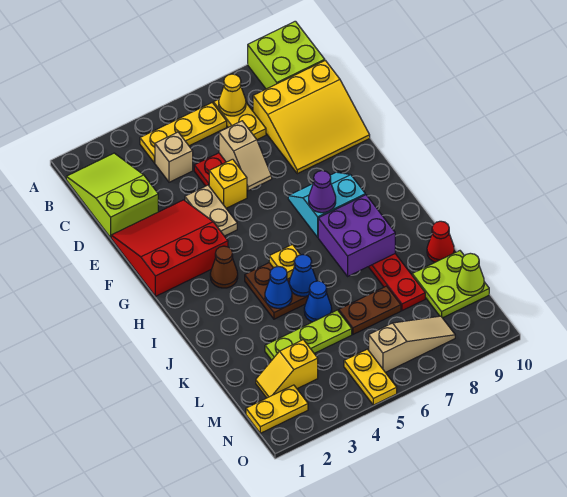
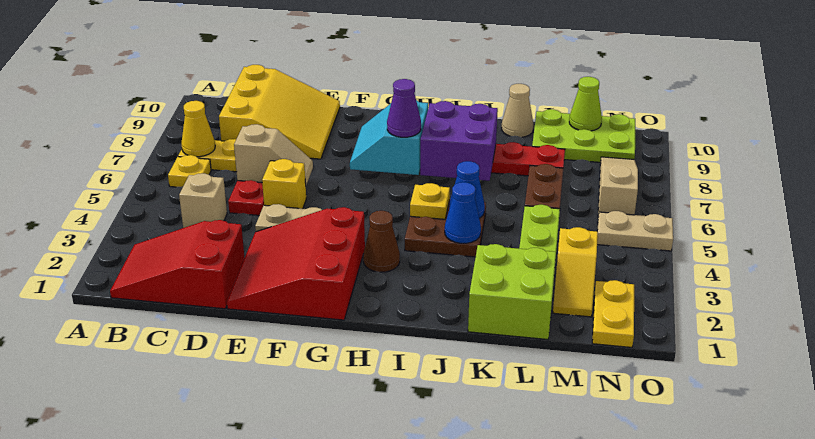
lime brick A9:B10 level 1 -> lime brick K1:L2 level 1
lime slope B1:D2 level 1 top D -> red slope B1:D2 level 1 top D
yellow plate B4:B6 level 1 -> yellow plate B6 level 1
blue cone K5 level 1 -> none
red cone K10 level 1 -> tan cone K10 level 1
lime plate L9:M10 level 1 -> lime plate L9:N10 level 1
yellow plate N5:O5 level 1 -> tan plate N5:O5 level 1

